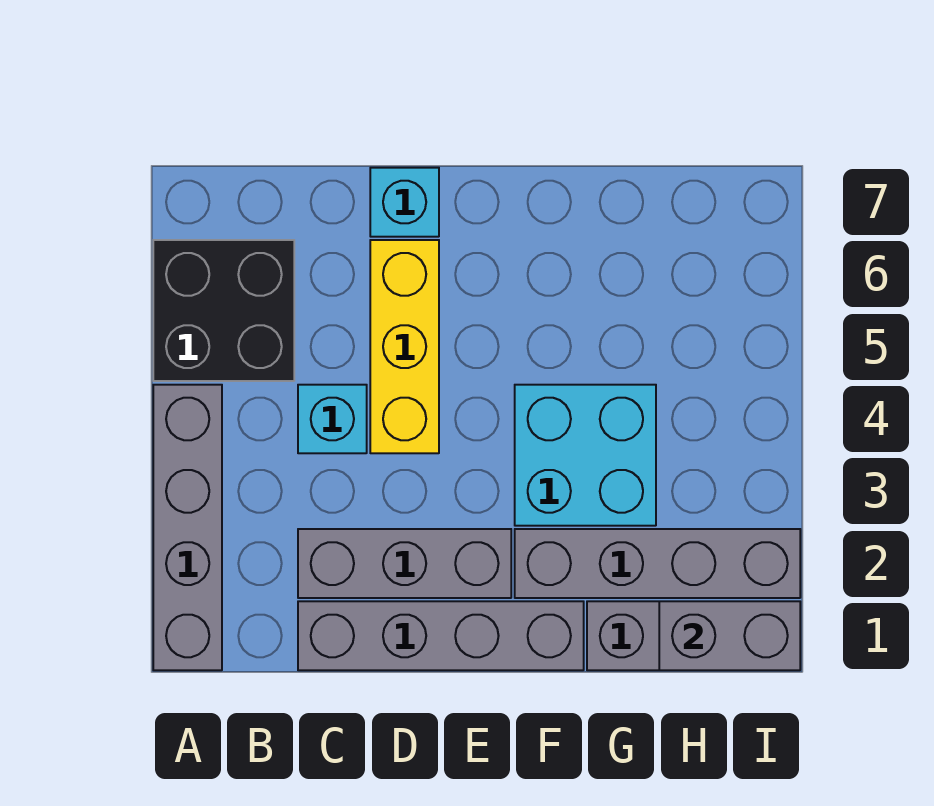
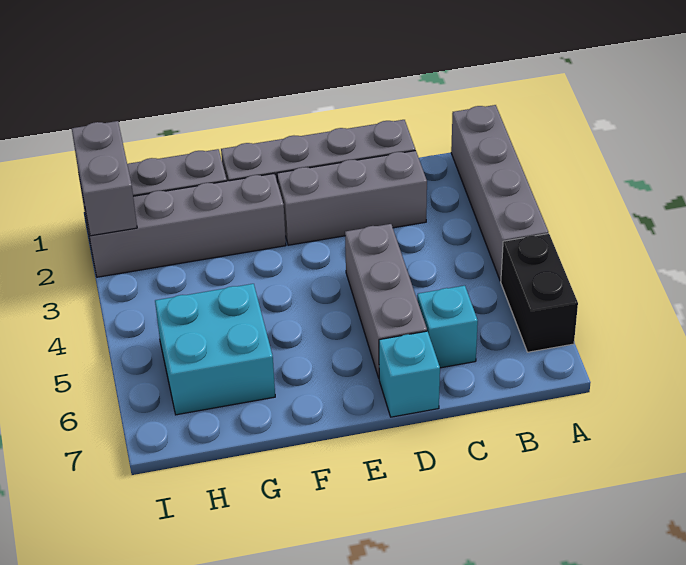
black brick A5:B6 level 1 -> black brick A5:A6 level 1
cyan brick C4 level 1 -> cyan brick C6 level 1
yellow brick D4:D6 level 1 -> grey brick D4:D6 level 1
cyan brick F3:G4 level 1 -> cyan brick G5:H6 level 1
grey brick H1:I1 level 2 -> grey brick I1:I2 level 2

